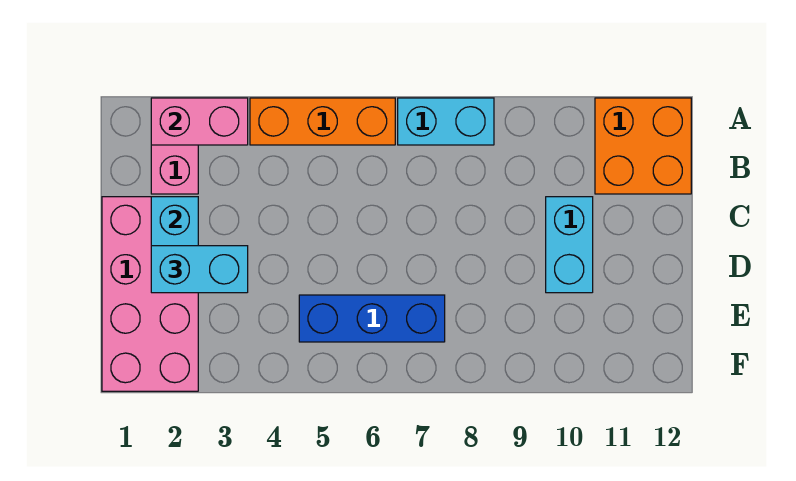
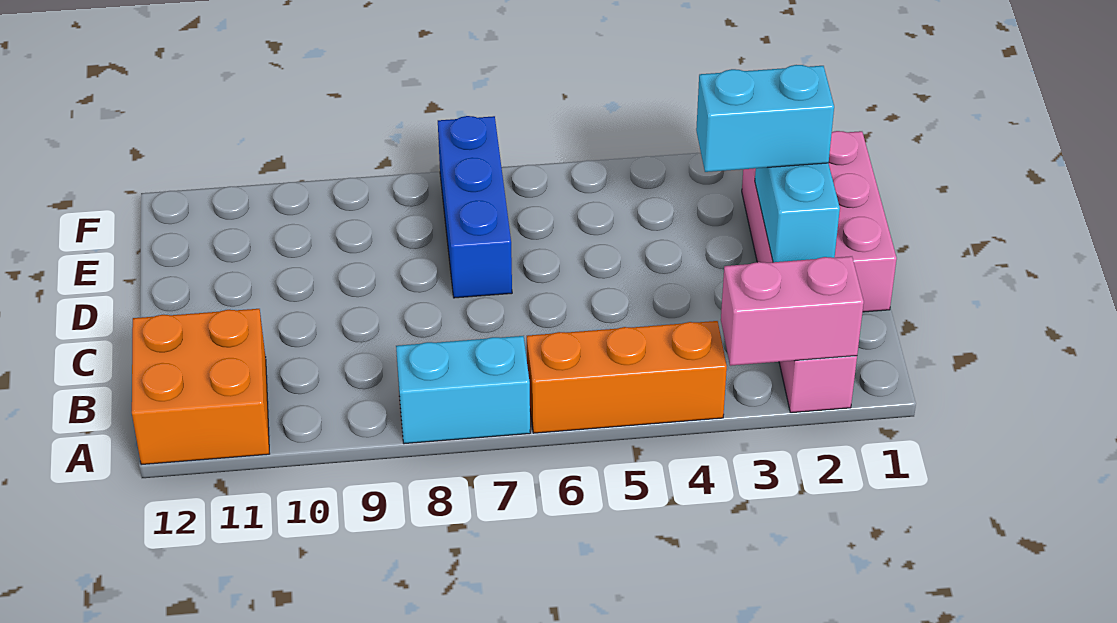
pink brick C1:F2 level 1 -> pink brick C1:E2 level 1
cyan brick C10:D10 level 1 -> none
blue brick E5:E7 level 1 -> blue brick D7:F7 level 1

